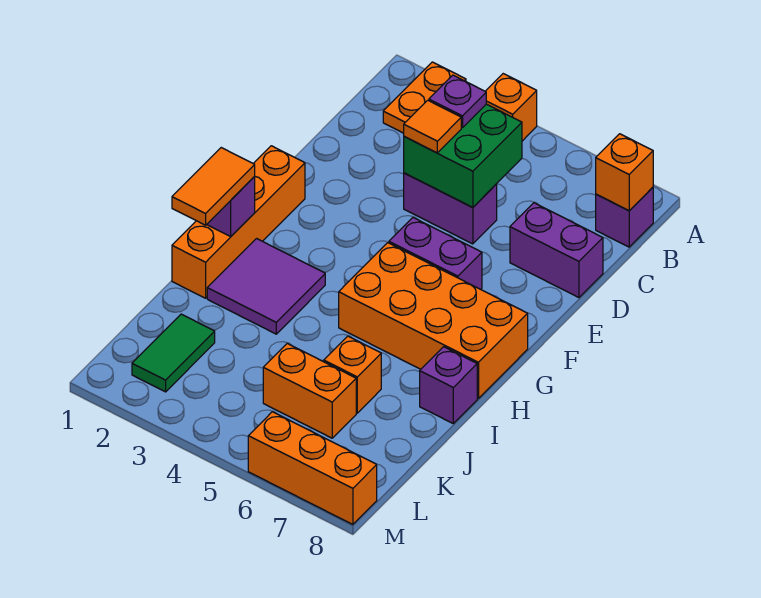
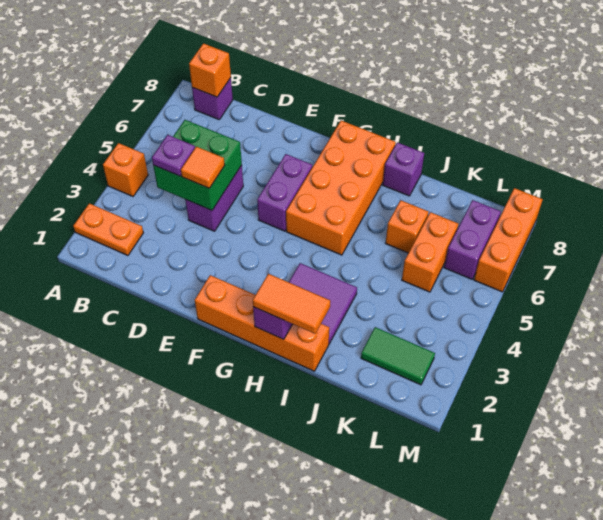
purple brick D7:D8 level 1 -> purple brick L6:L7 level 1

